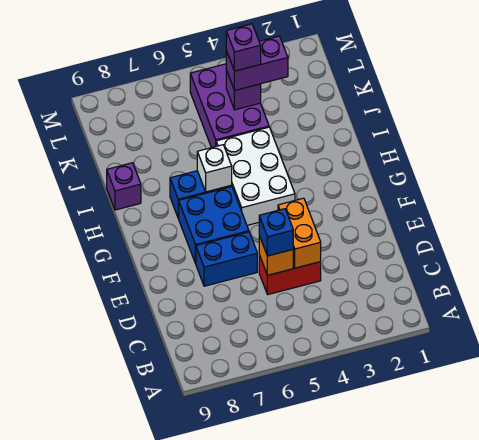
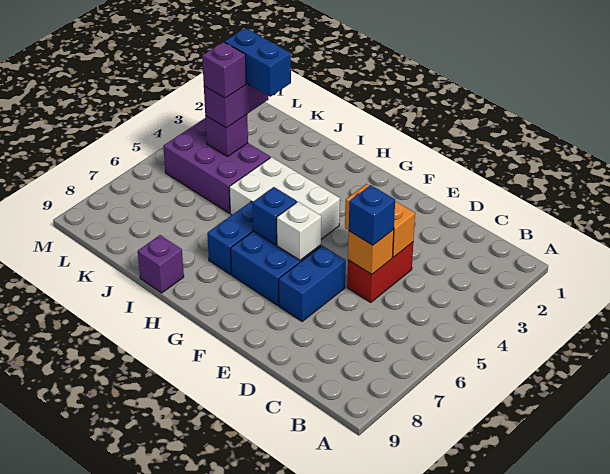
none -> blue brick G6 level 2
white brick H6 level 2 -> white brick F6 level 2
none -> blue brick J3:K3 level 4

